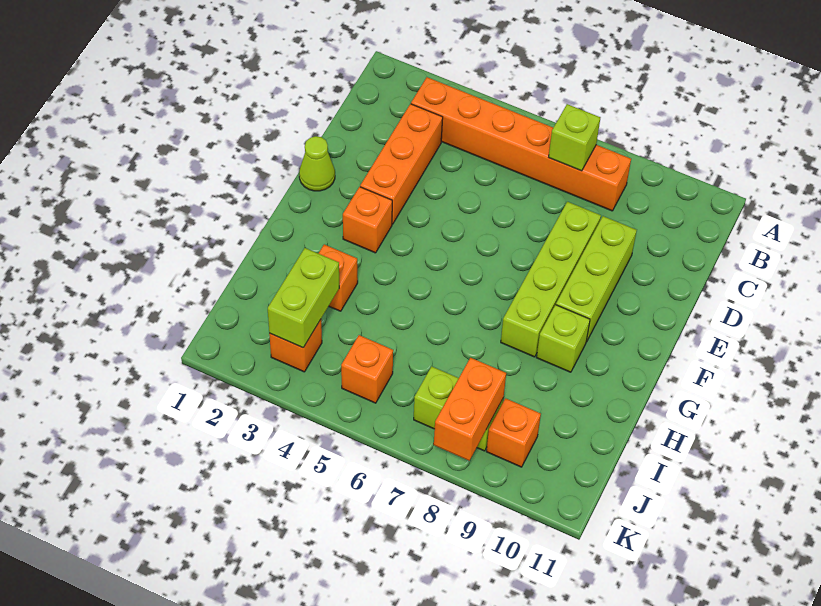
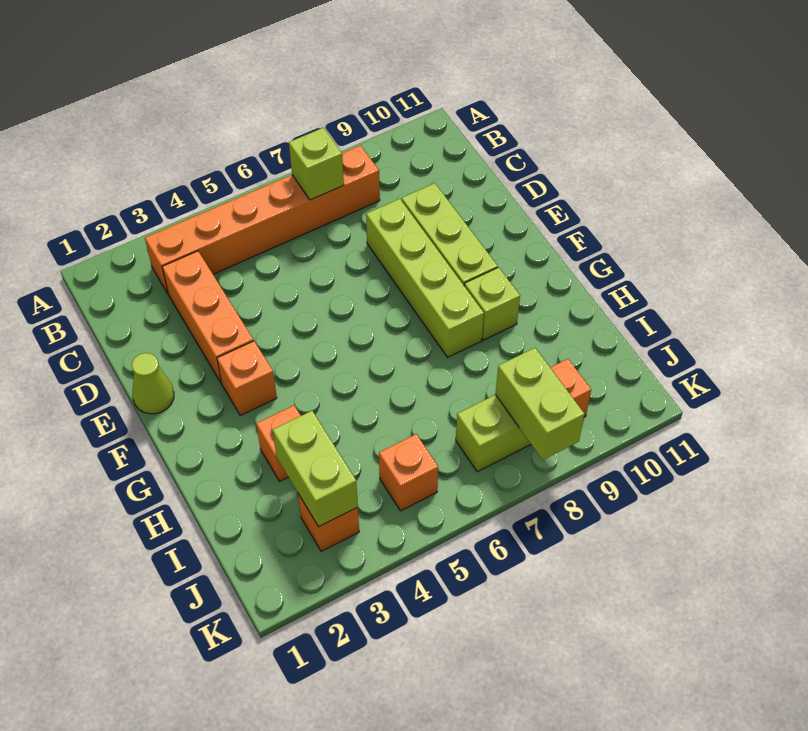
orange brick J8:K8 level 2 -> lime brick J8:K8 level 2

